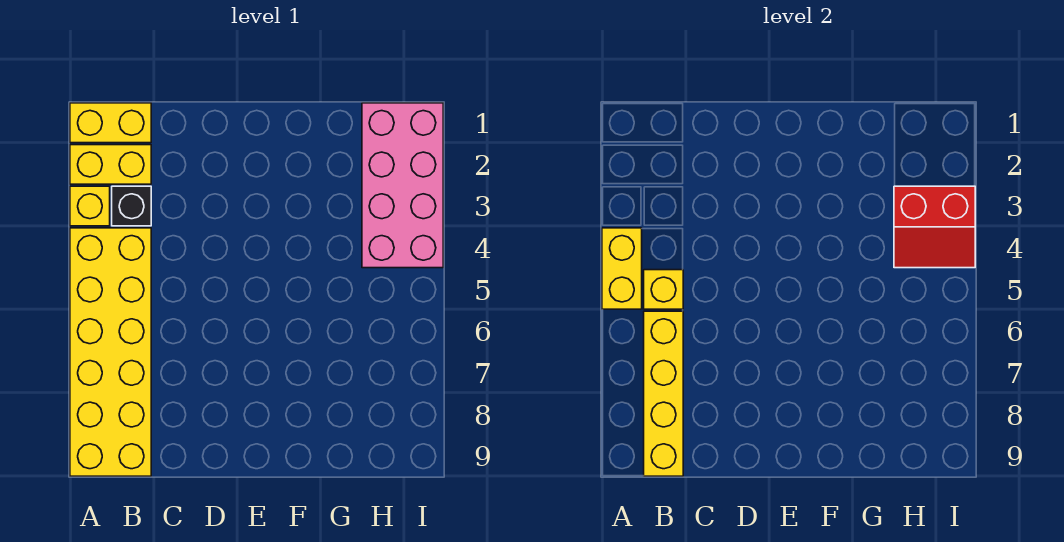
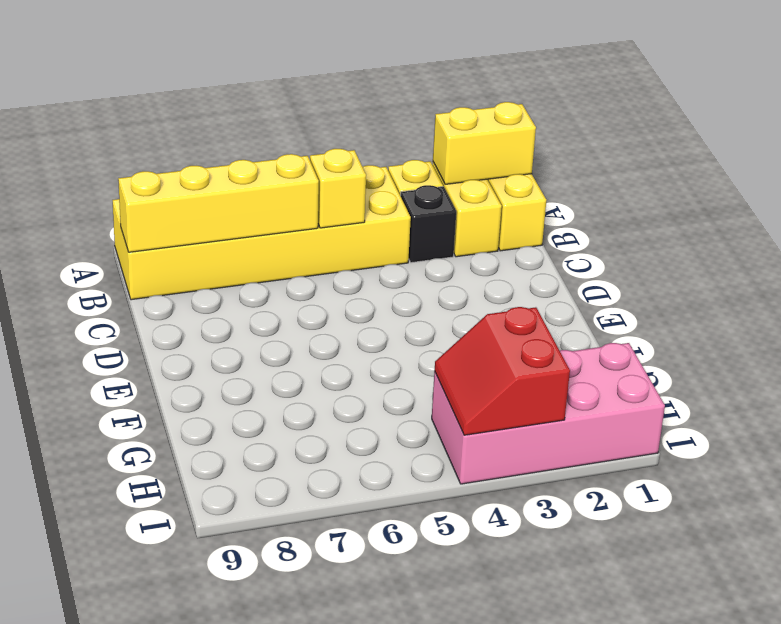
yellow brick A4:A5 level 2 -> yellow brick A1:A2 level 2

